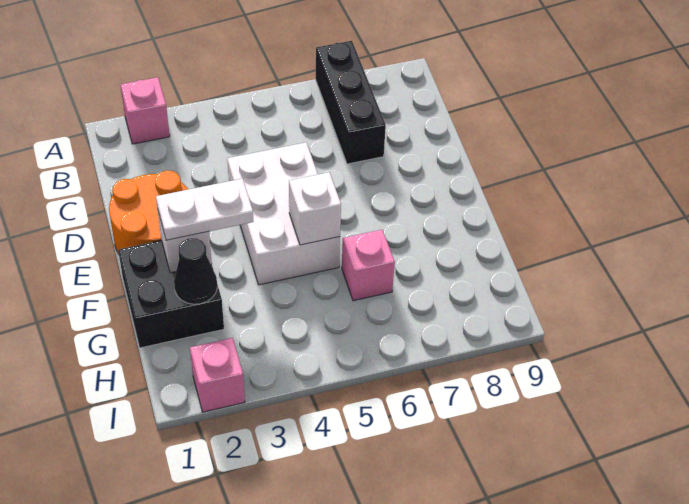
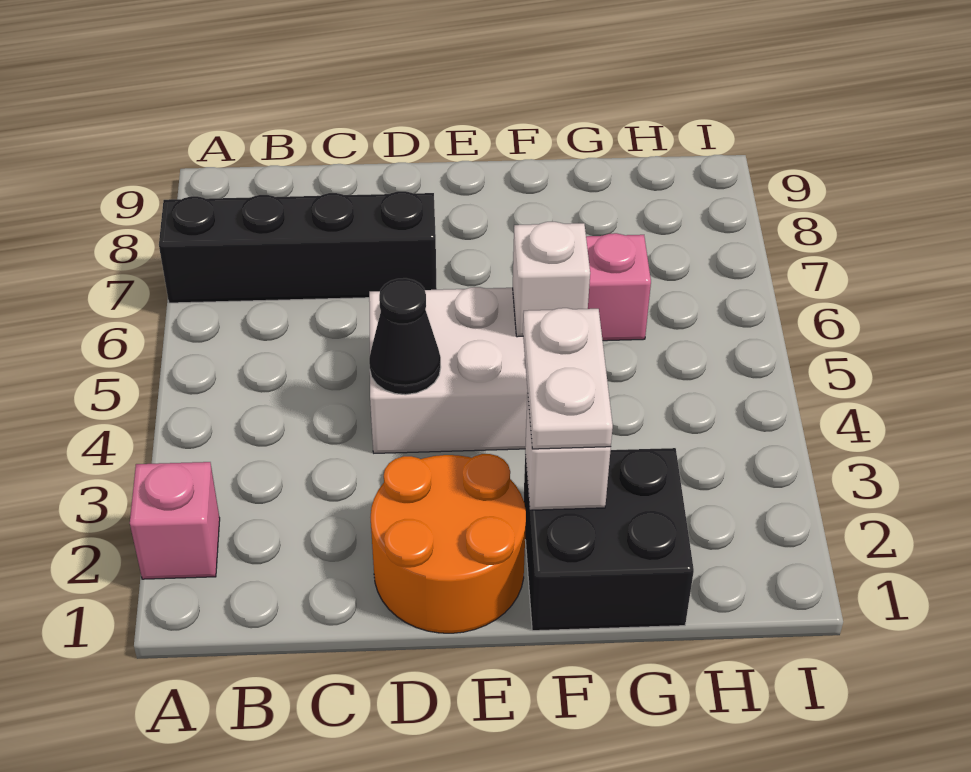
black brick A7:C7 level 1 -> black brick A7:D7 level 1
black cone G2 level 2 -> black cone D4 level 2
pink brick I2 level 1 -> none

